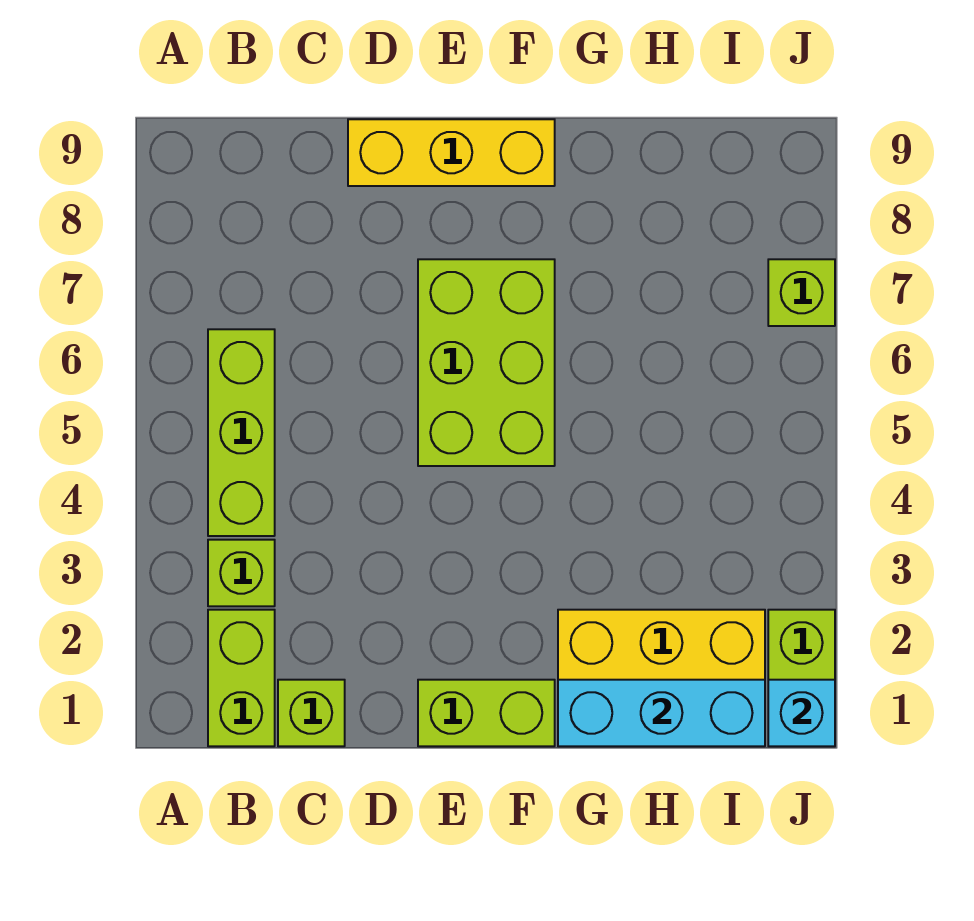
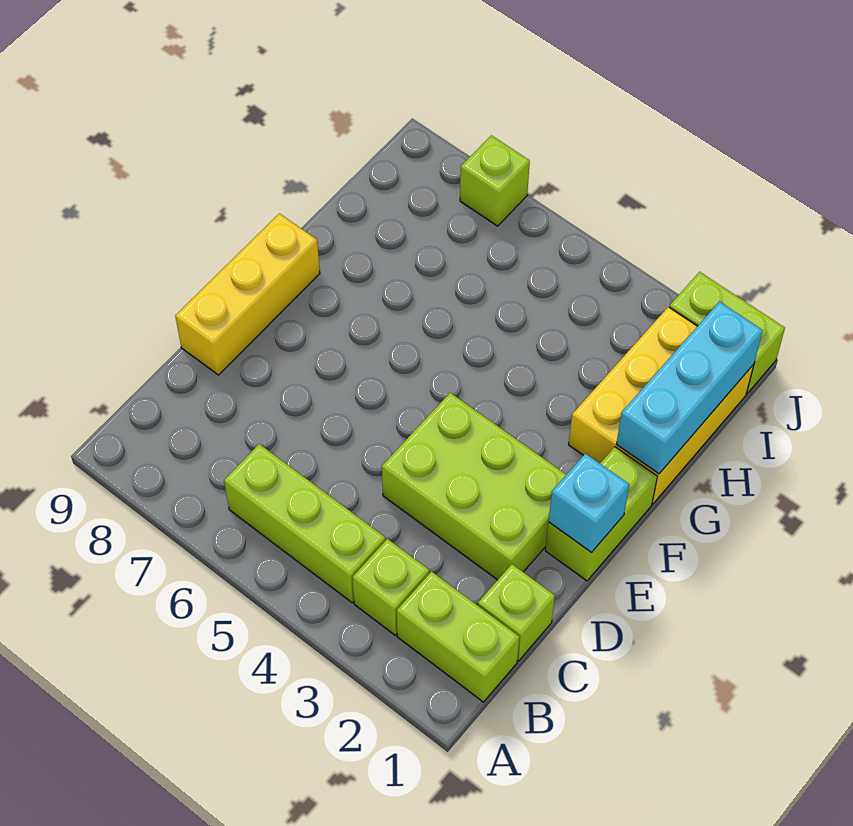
lime brick E5:F7 level 1 -> lime brick D2:E4 level 1
cyan brick J1 level 2 -> cyan brick E1 level 2

